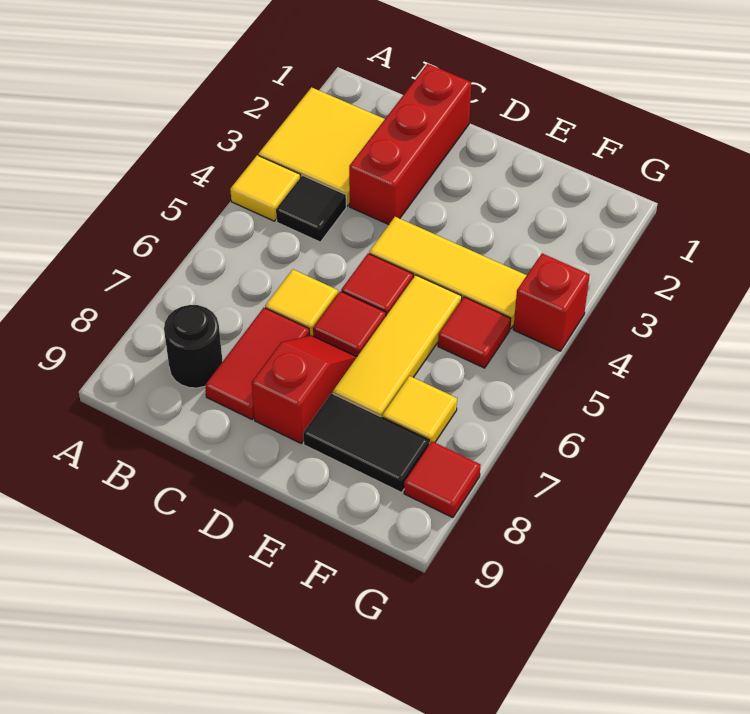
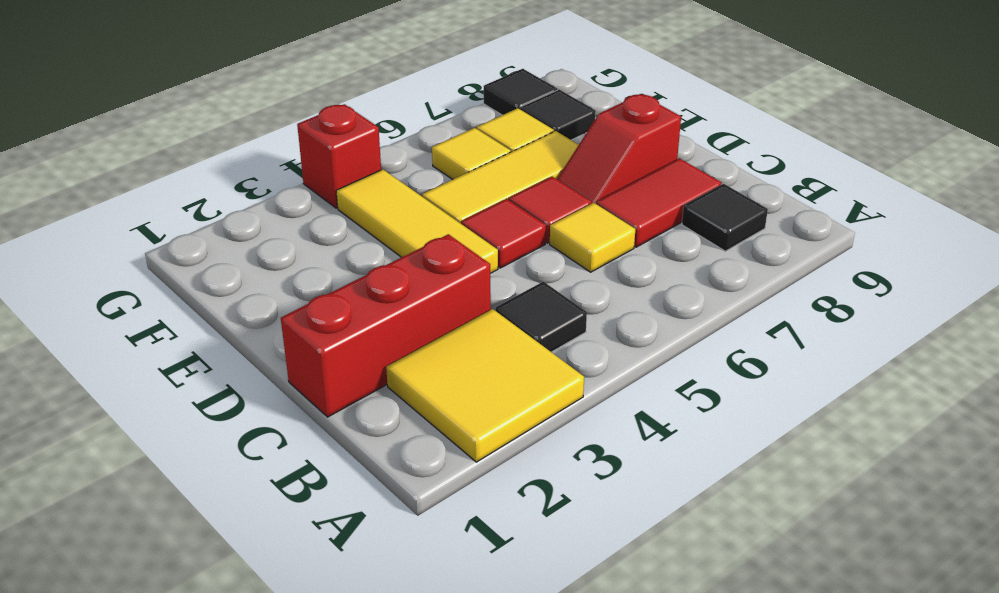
yellow tile A4 level 1 -> yellow tile F6 level 1
black round brick B8 level 1 -> black tile B8 level 1
black tile E8:F8 level 1 -> black tile F8 level 1
red tile F5 level 1 -> none
red tile G8 level 1 -> black tile G8 level 1

